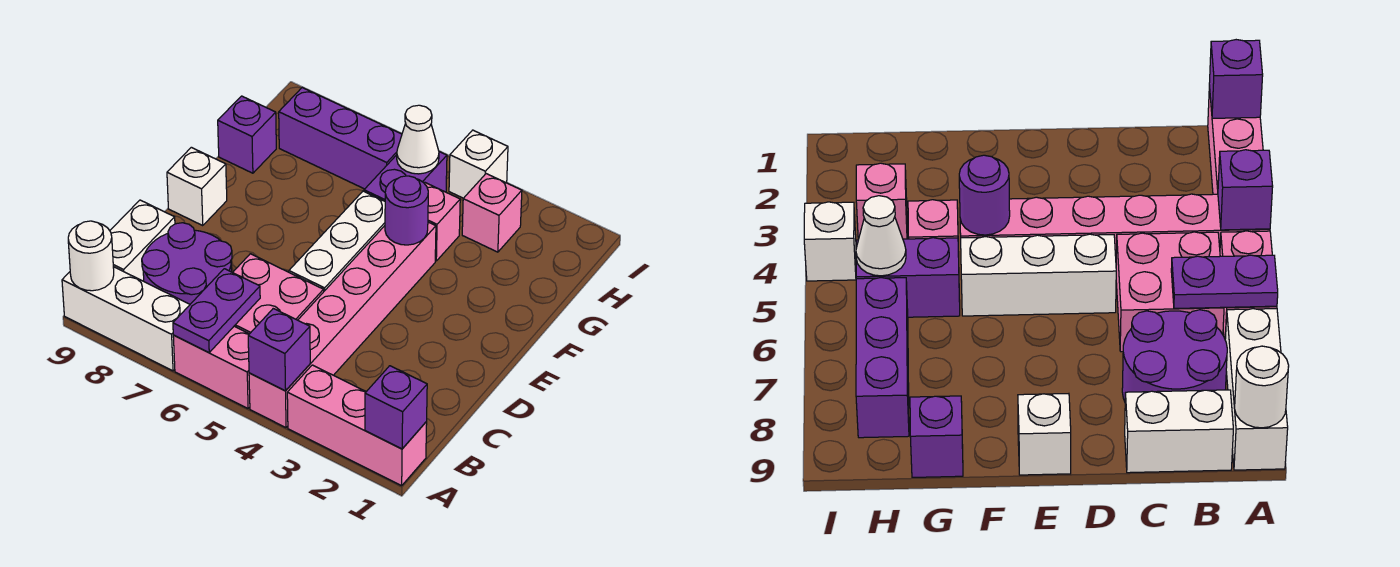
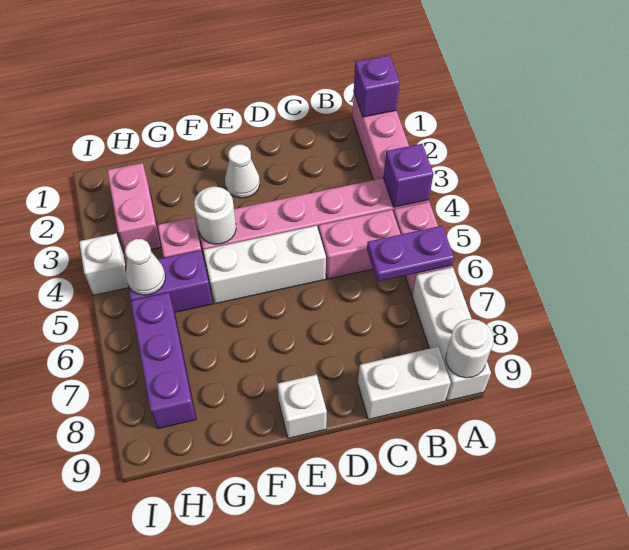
pink brick B5:C6 level 1 -> pink brick B5:C5 level 1
purple round brick B7:C8 level 1 -> none
none -> white cone E2 level 1
purple round brick F4 level 2 -> white round brick F4 level 2
purple brick G9 level 1 -> none
pink brick H3 level 1 -> pink brick H2:H3 level 1

